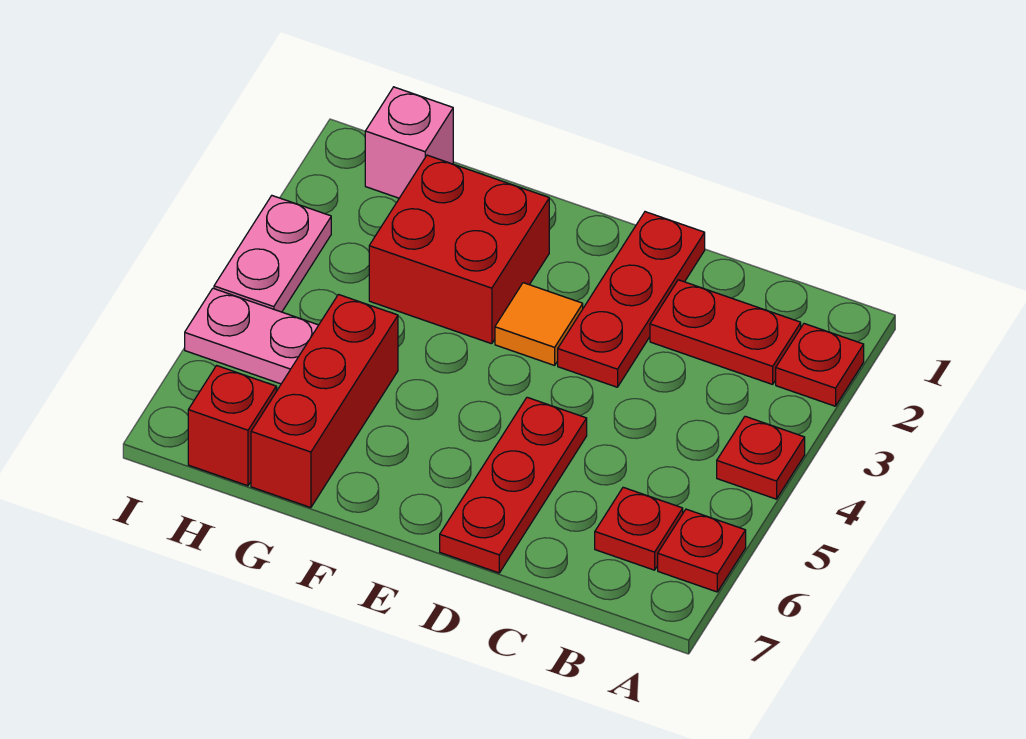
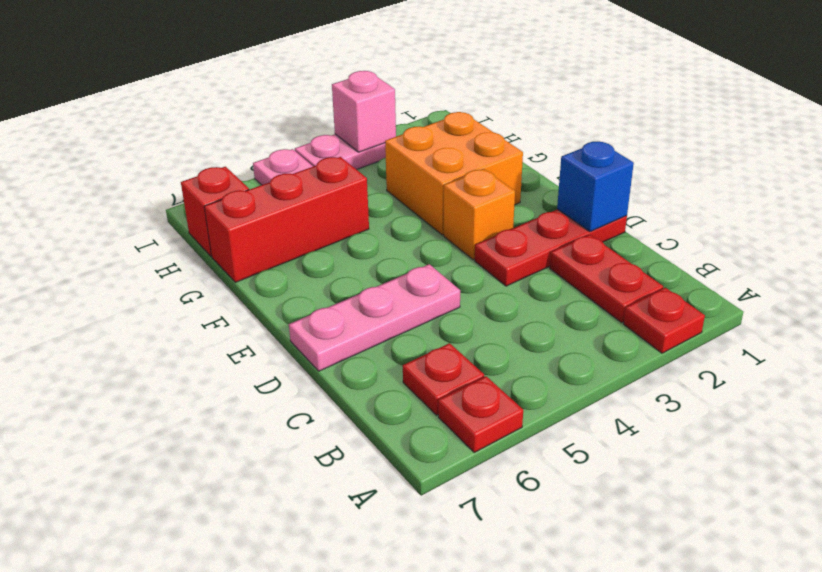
red plate A4 level 1 -> none
none -> blue brick D1 level 2
red plate D5:D7 level 1 -> pink plate D5:D7 level 1
orange tile E3 level 1 -> orange brick E3 level 1
red brick F2:G3 level 1 -> orange brick F2:G3 level 1
pink brick H1 level 1 -> pink brick I3 level 2

